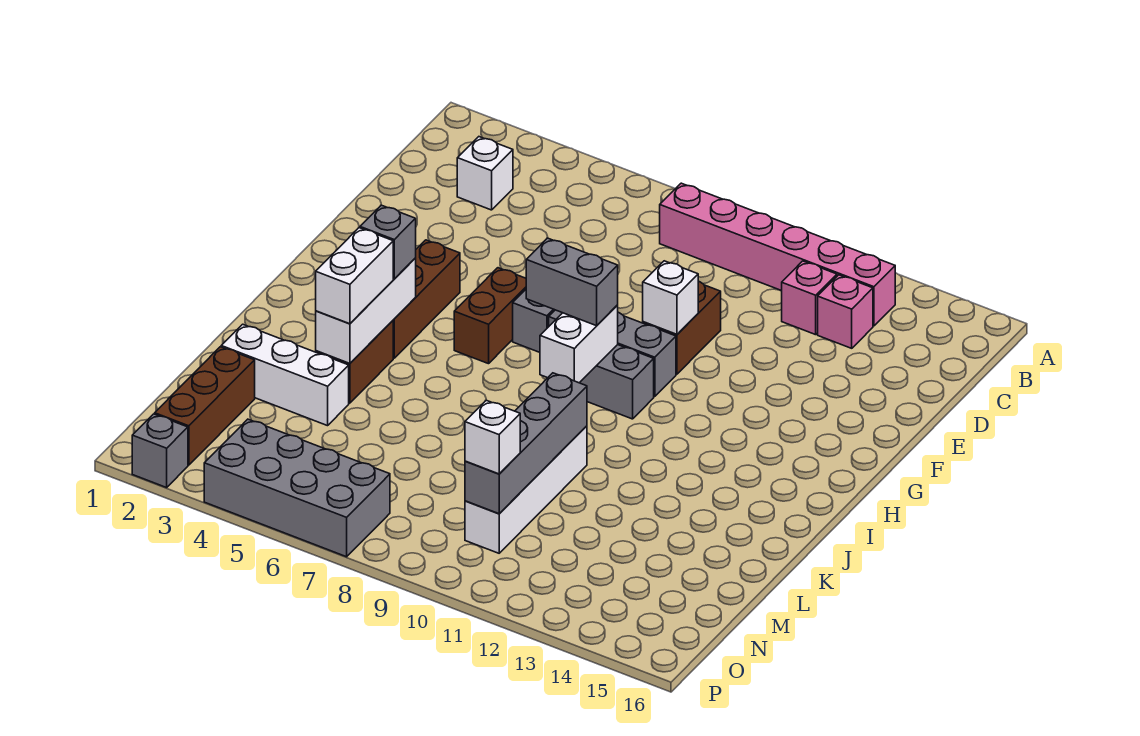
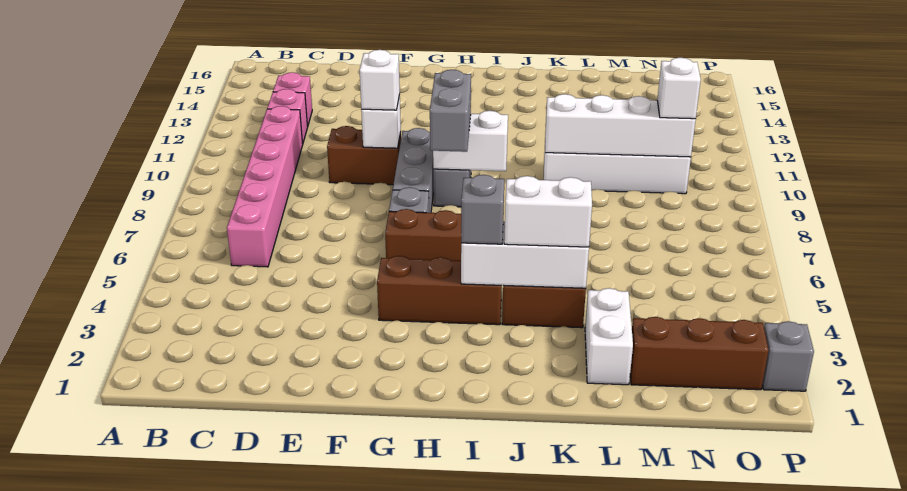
pink brick B8:B13 level 1 -> pink brick C6:C11 level 1
white brick C3 level 1 -> white brick F10 level 3
grey brick K10:N10 level 2 -> white brick K10:N10 level 2
white brick L2:L4 level 1 -> white brick L2:L3 level 1
grey brick O4:P7 level 1 -> none

